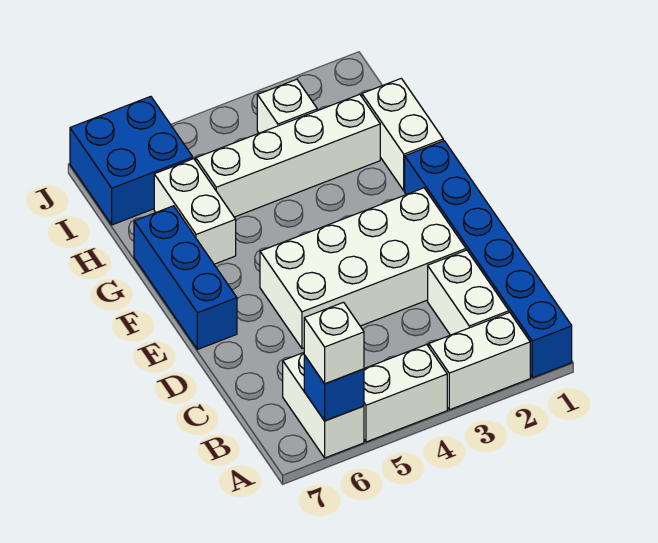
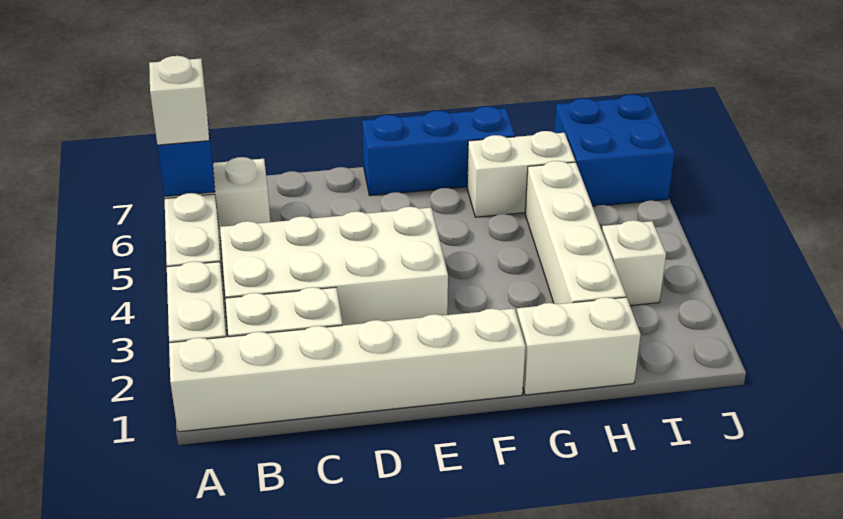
blue brick A1:F1 level 1 -> white brick A1:F1 level 1
white brick D2:E5 level 1 -> white brick B3:E4 level 1

